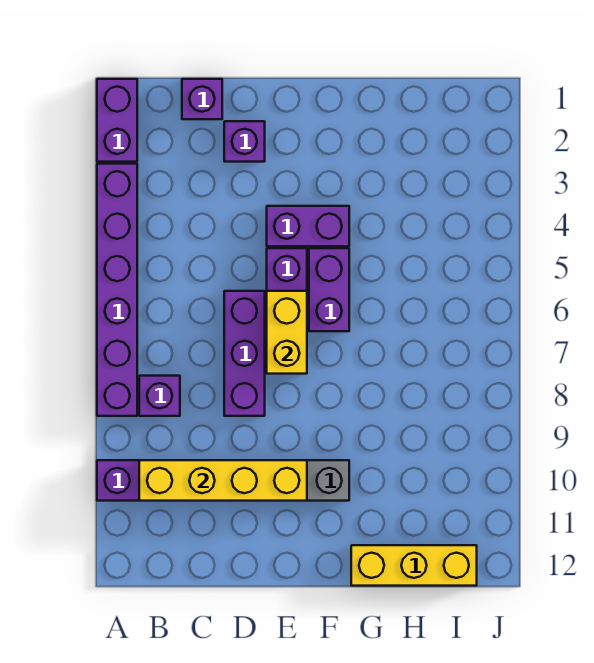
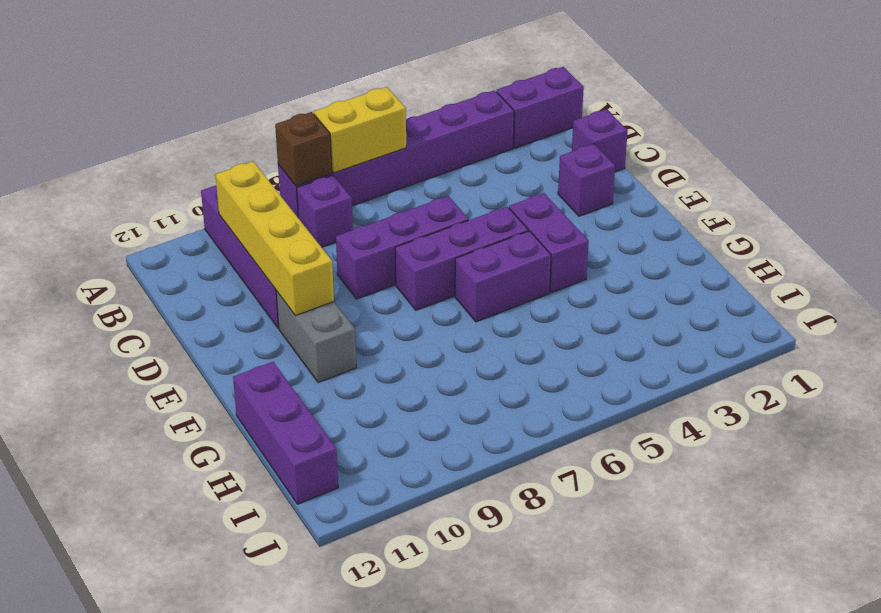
none -> brown brick A8 level 2
yellow brick E6:E7 level 2 -> yellow brick A6:A7 level 2
yellow brick G12:I12 level 1 -> purple brick G12:I12 level 1

